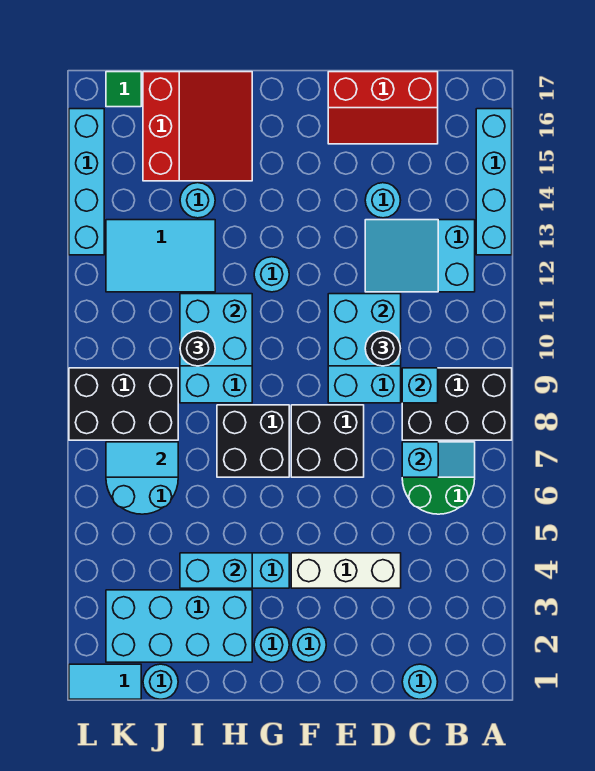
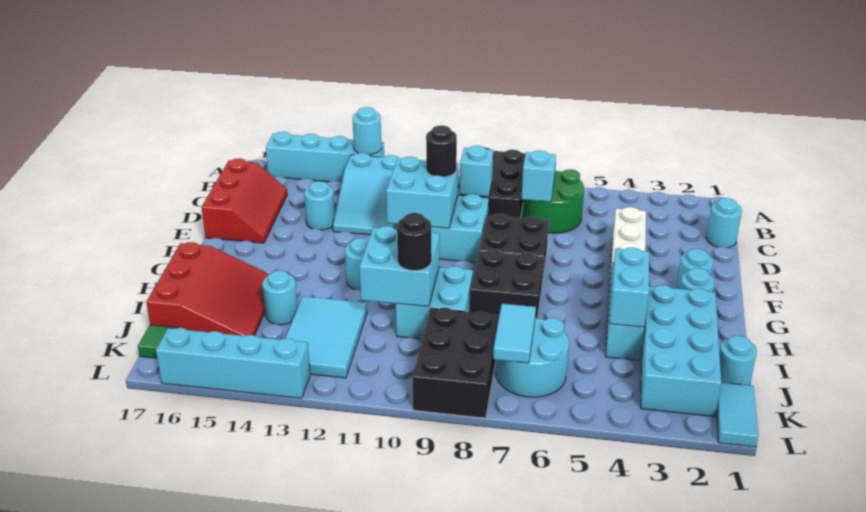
none -> cyan round brick A13 level 2
red slope H15:J17 level 1 top J -> red slope H15:J17 level 1 top 17

